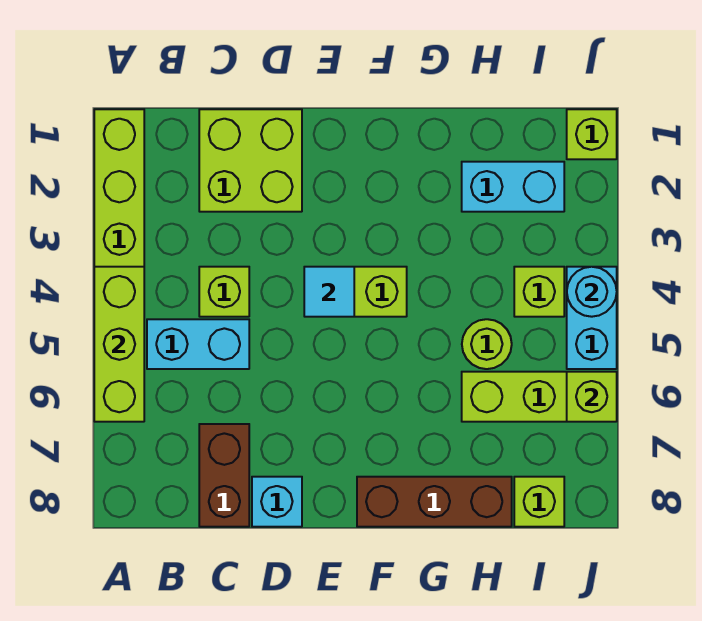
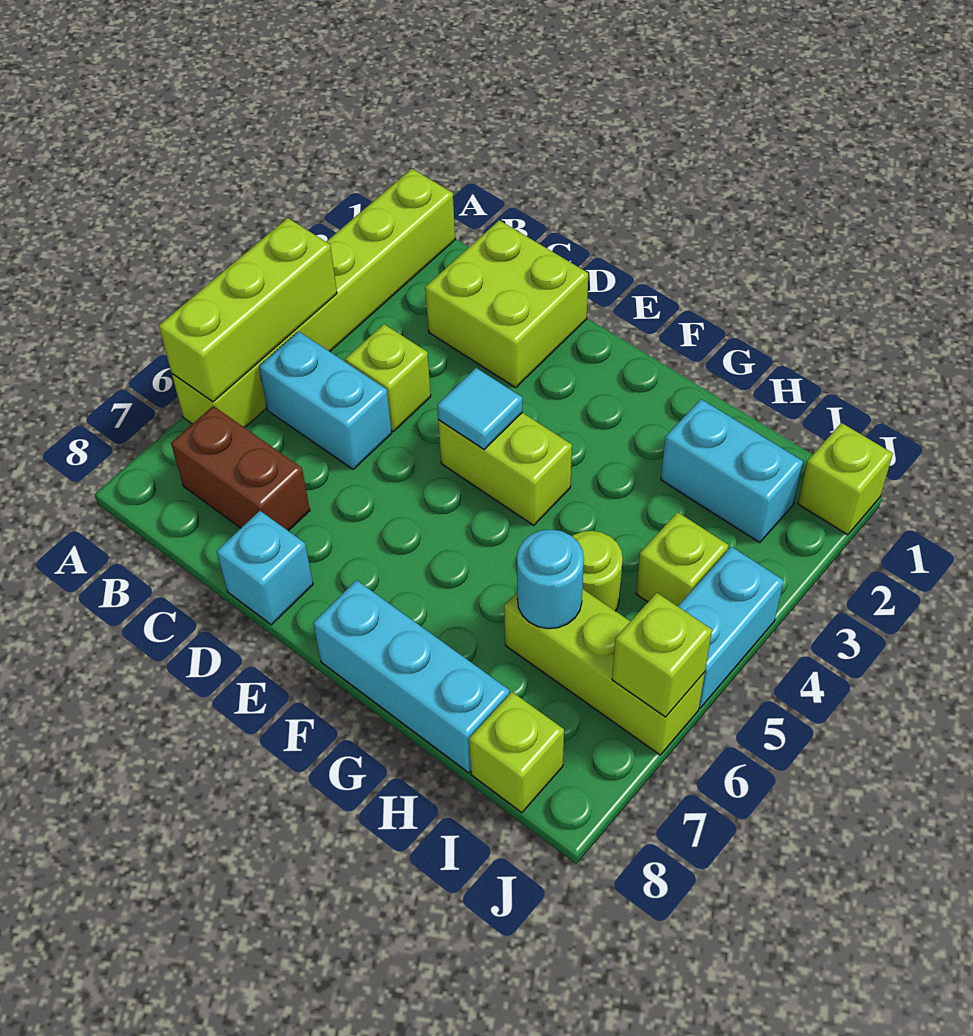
brown brick C7:C8 level 1 -> brown brick B7:C7 level 1
brown brick F8:H8 level 1 -> cyan brick F8:H8 level 1
cyan round brick J4 level 2 -> cyan round brick H6 level 2

